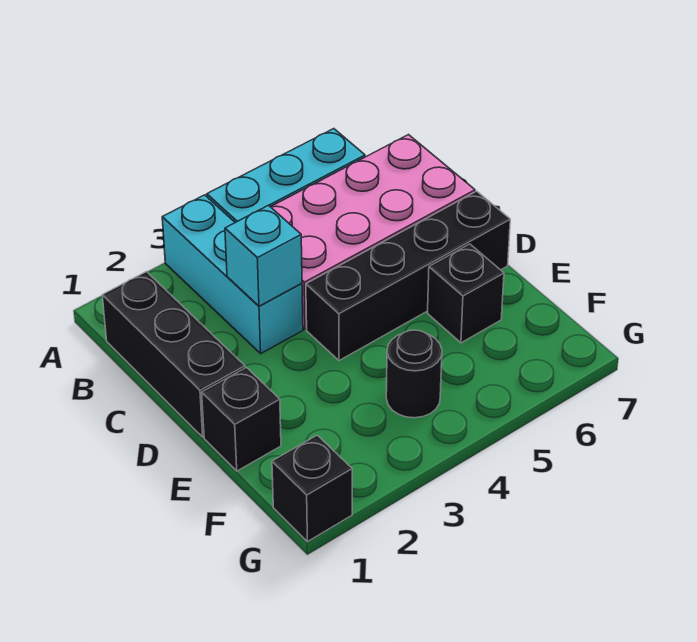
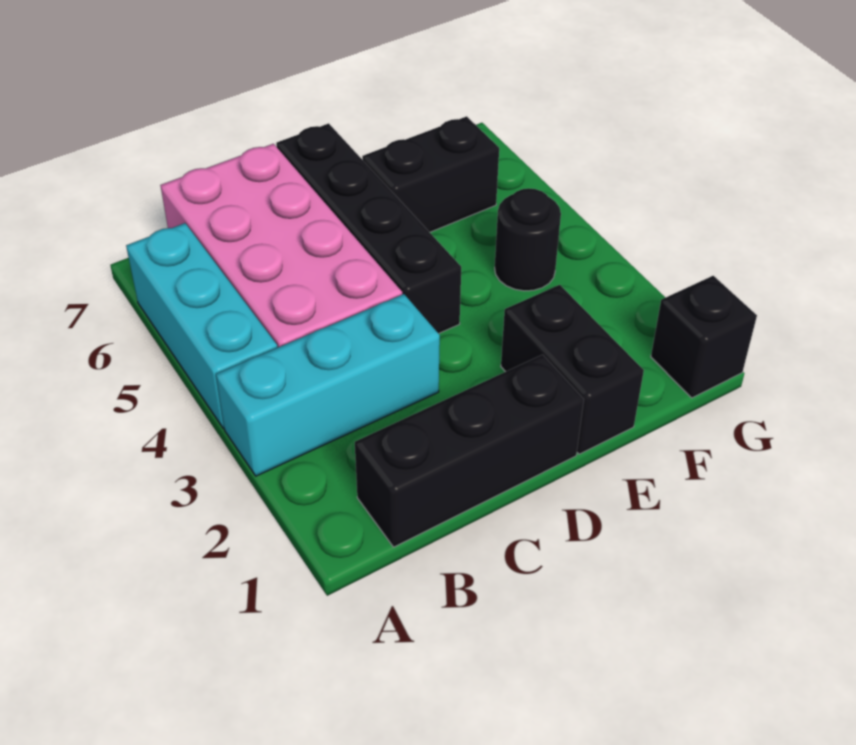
cyan brick C3 level 2 -> none
black brick E1 level 1 -> black brick E1:E2 level 1
black brick E6 level 1 -> black brick E6:F6 level 1

